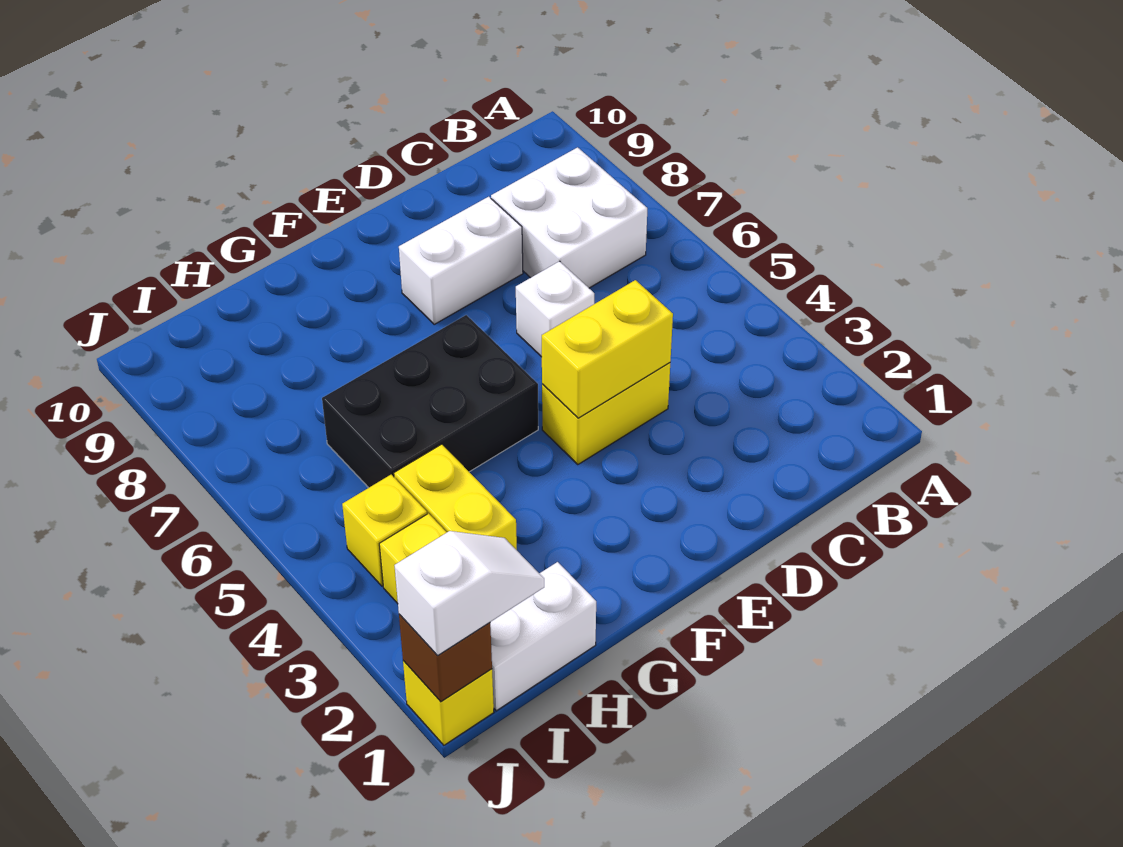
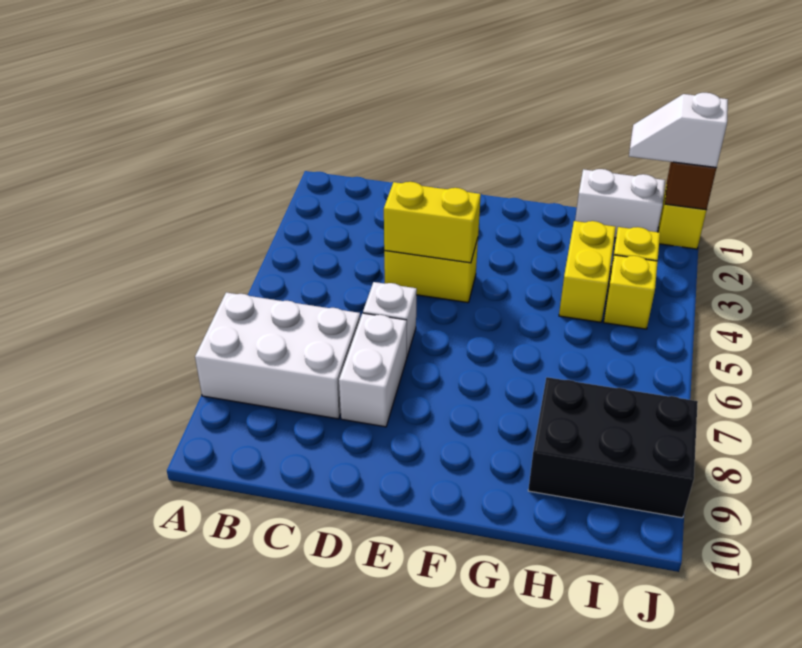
white brick B7:C8 level 1 -> white brick A7:C8 level 1
white brick D8:E8 level 1 -> white brick D7:D8 level 1
black brick F5:H6 level 1 -> black brick H8:J9 level 1

